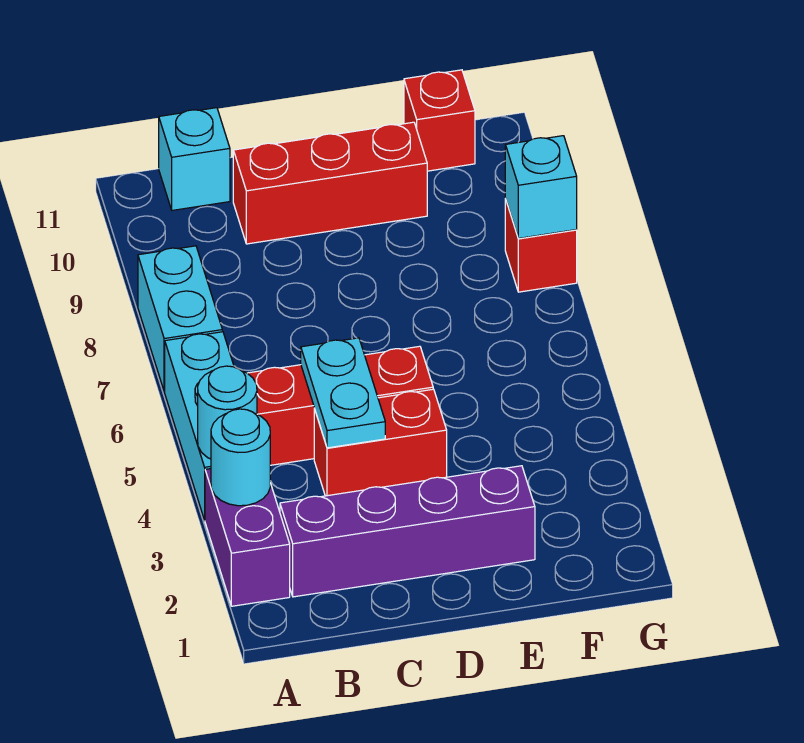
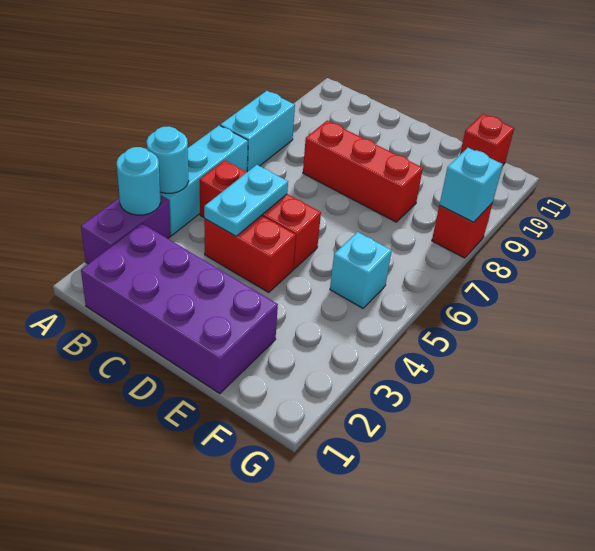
purple brick B2:E2 level 1 -> purple brick B1:E2 level 1
cyan brick B11 level 1 -> cyan brick F5 level 1
red brick C10:E10 level 1 -> red brick C8:E8 level 1

